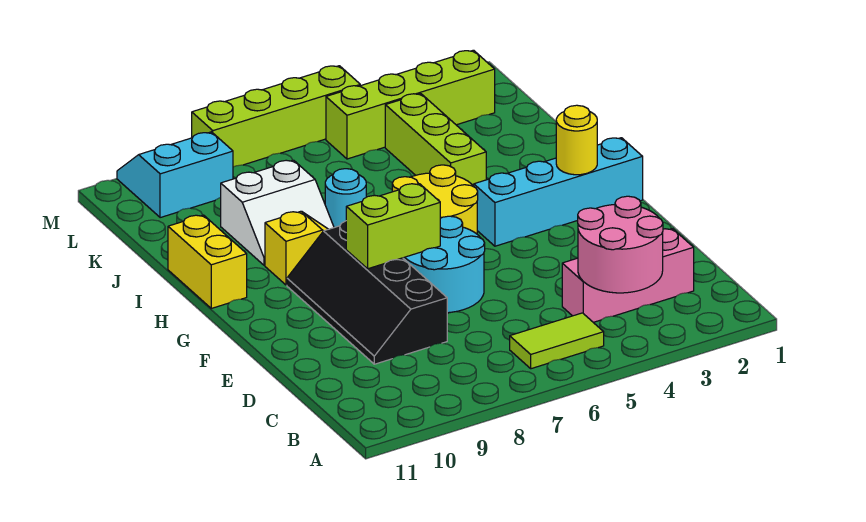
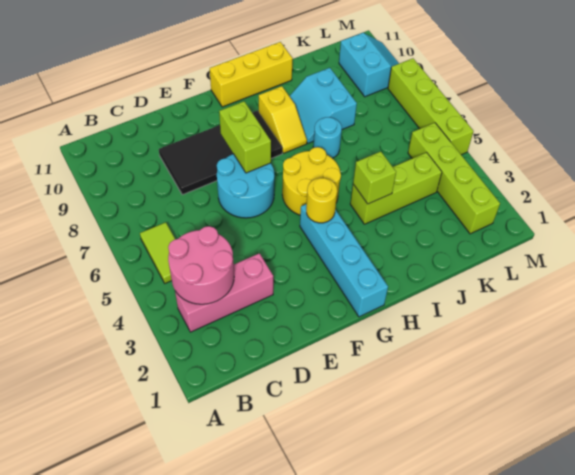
pink brick C2:C4 level 1 -> pink brick B3:D3 level 1
black slope D8:G9 level 1 top 8 -> black tile D8:G9 level 1
yellow round brick G2 level 2 -> yellow round brick G4 level 2
yellow brick H11:I11 level 1 -> yellow brick G11:I11 level 1
none -> lime brick I4 level 2
white slope I8:J9 level 1 top J -> cyan slope I8:J9 level 1 top J

